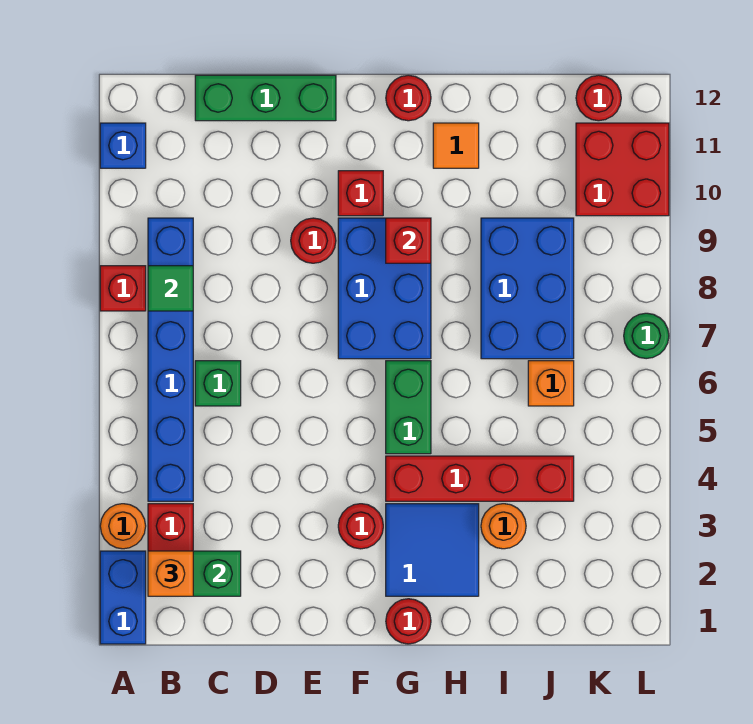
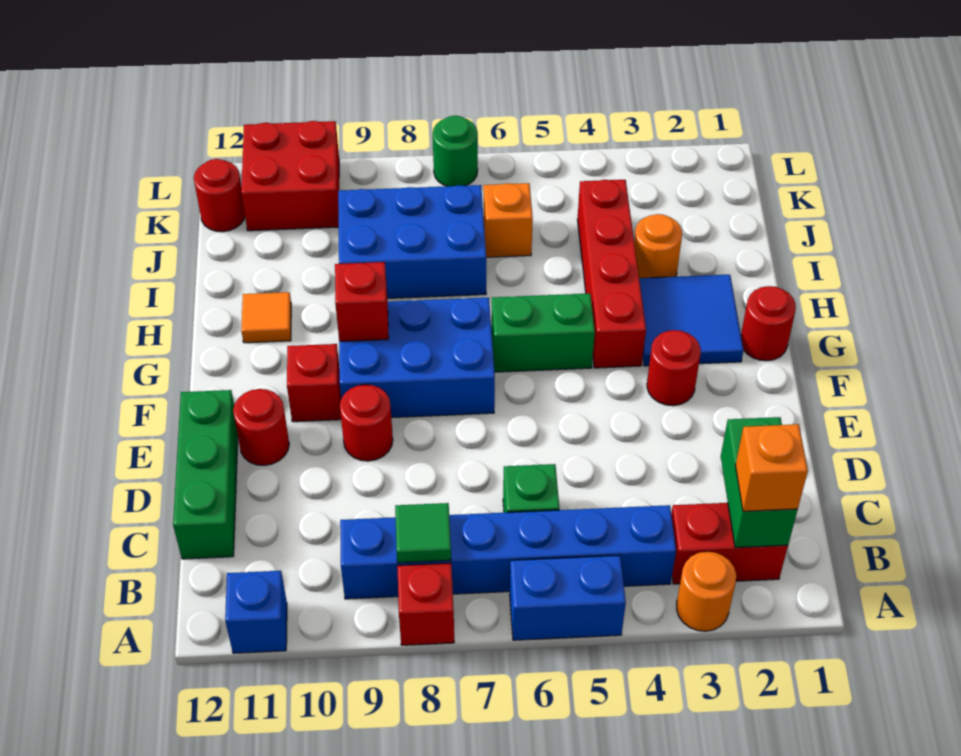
blue brick A1:A2 level 1 -> blue brick A5:A6 level 1
red round brick G12 level 1 -> red round brick E11 level 1

